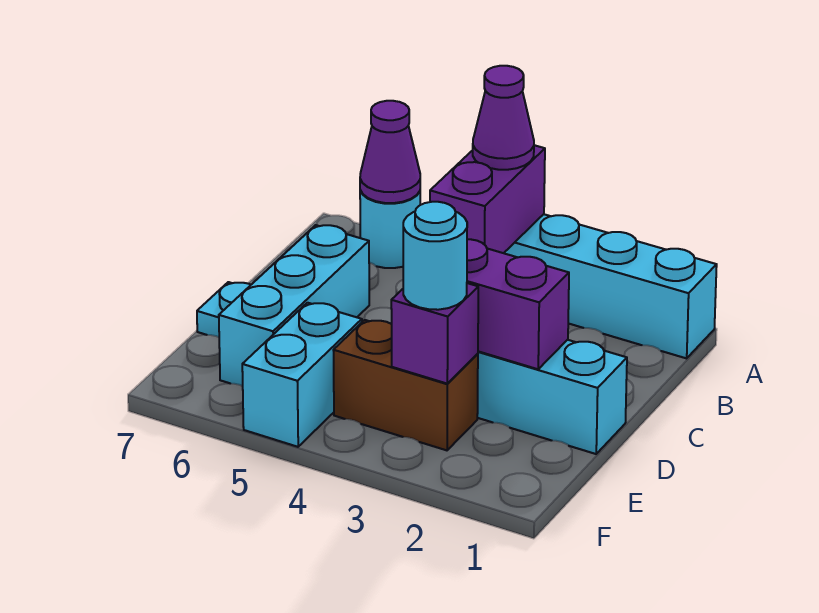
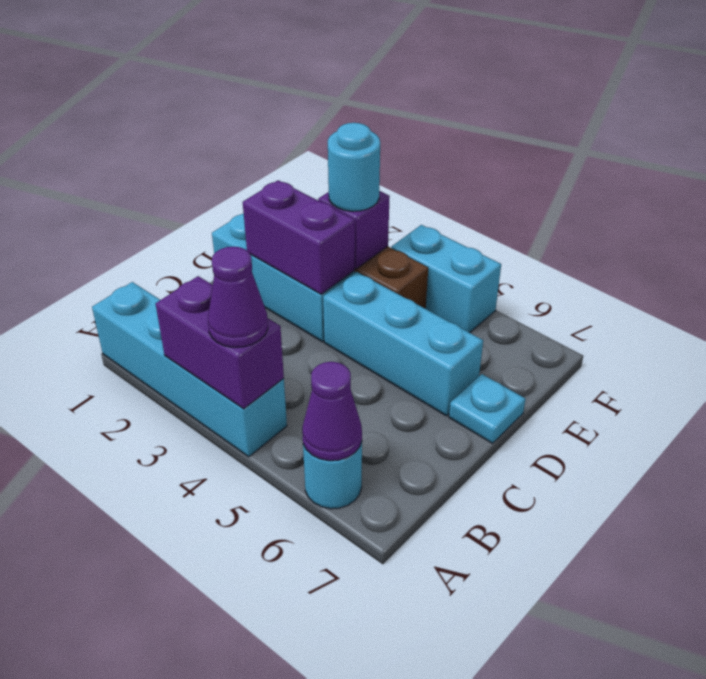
purple brick A4:B4 level 2 -> purple brick A3:A4 level 2
cyan brick C6:E6 level 1 -> cyan brick D4:D6 level 1
cyan brick E5:F5 level 1 -> cyan brick F4:F5 level 1

